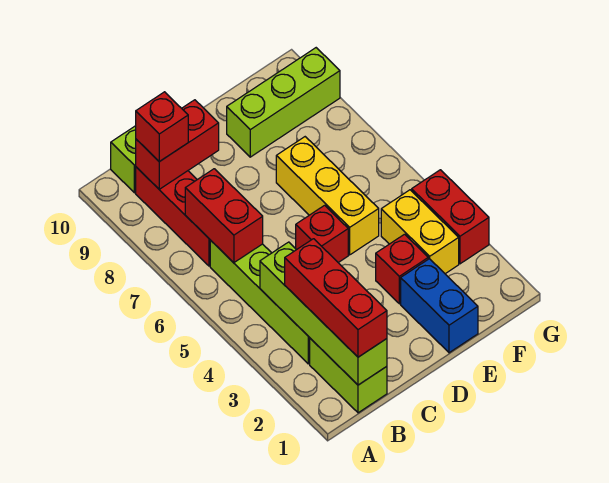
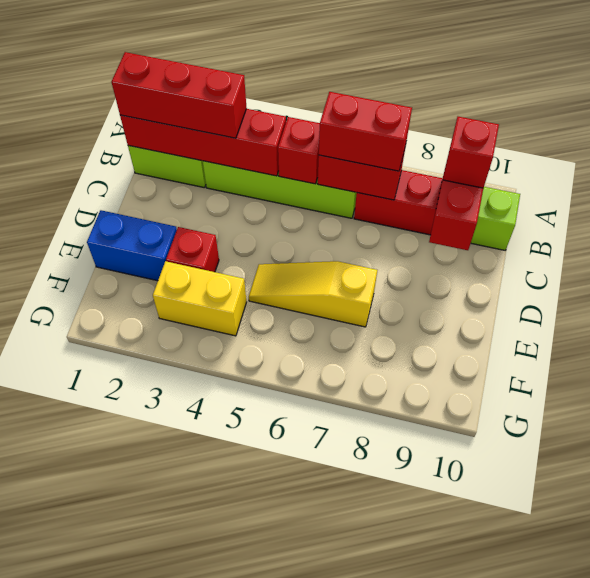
lime brick B1:B4 level 2 -> red brick B1:B4 level 2
red brick D5 level 1 -> red brick B5 level 2
yellow brick E5:E7 level 1 -> yellow slope E5:E7 level 1 top 7
lime brick E9:G9 level 1 -> none
red brick G3:G4 level 1 -> red brick B6:B7 level 3

